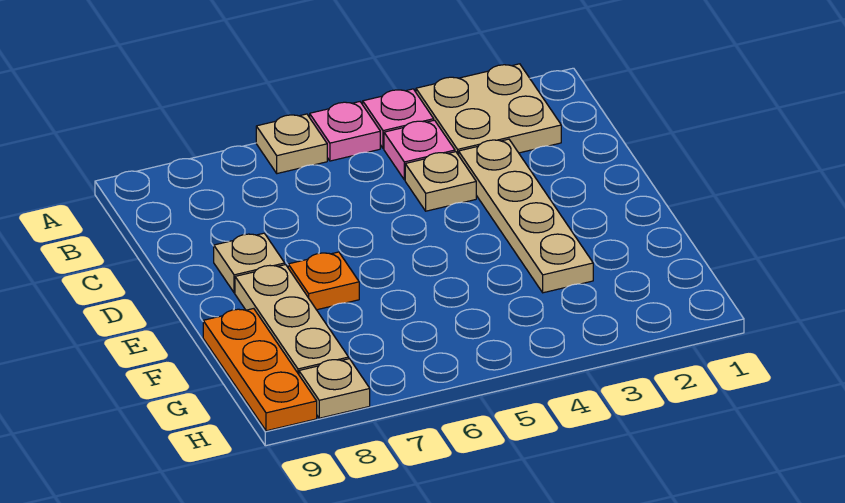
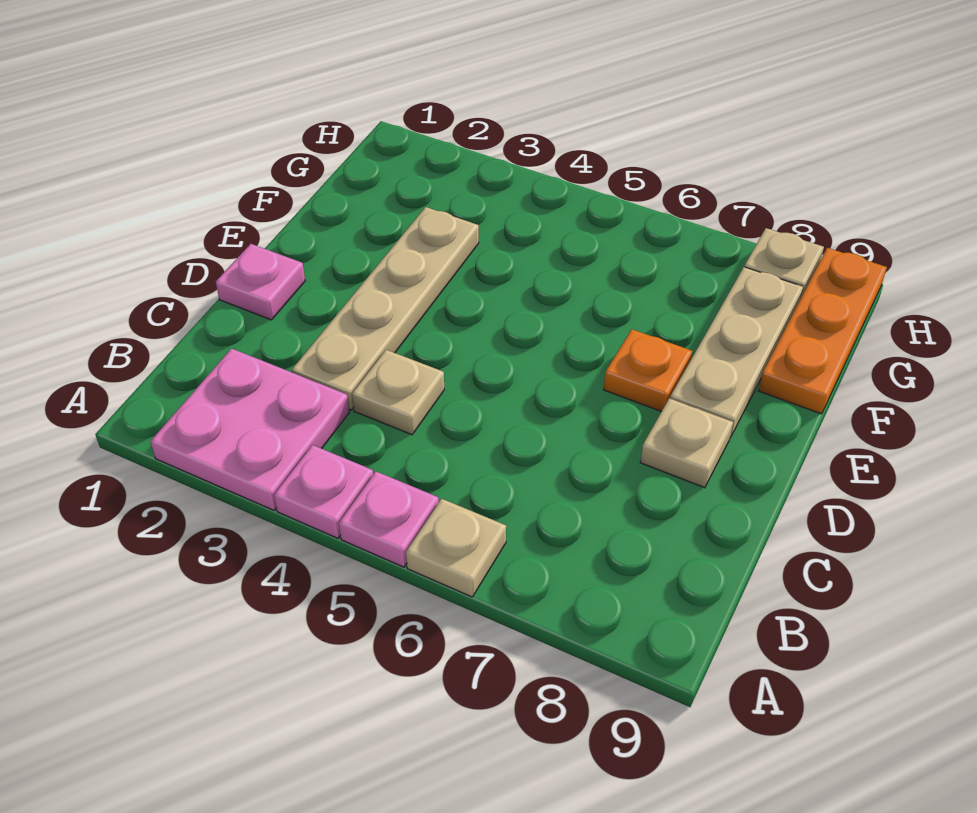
tan plate A2:B3 level 1 -> pink plate A2:B3 level 1
pink plate B4 level 1 -> pink plate D1 level 1

